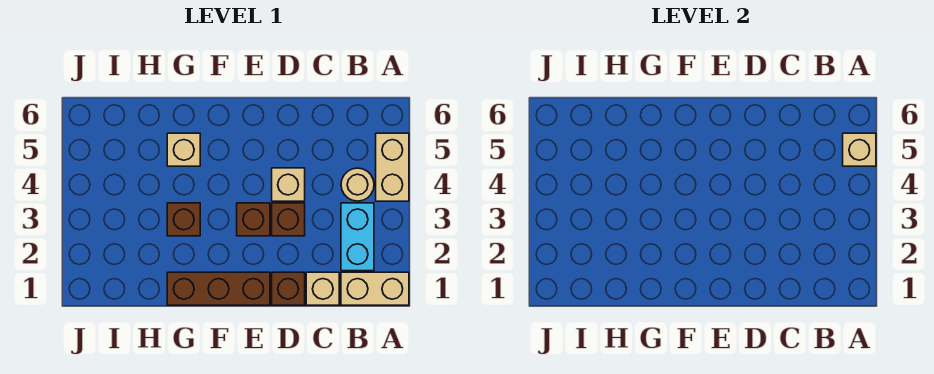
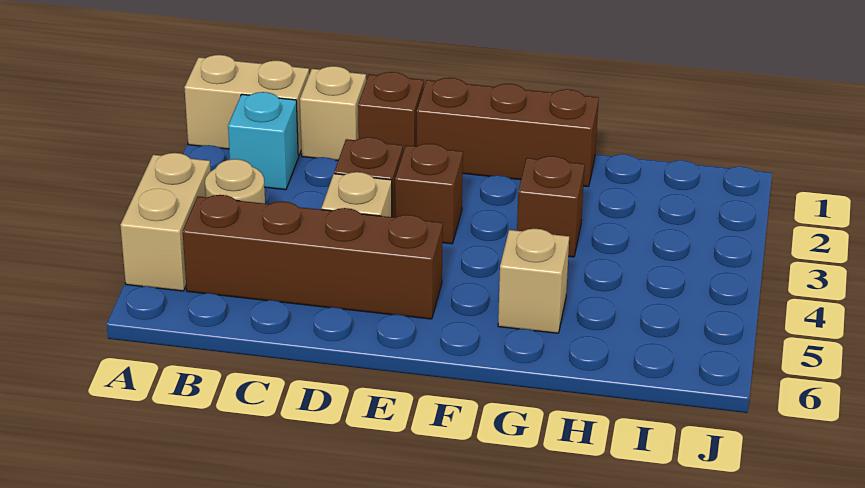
tan brick A5 level 2 -> none
cyan brick B2:B3 level 1 -> cyan brick B2 level 1
none -> brown brick B5:E5 level 1

